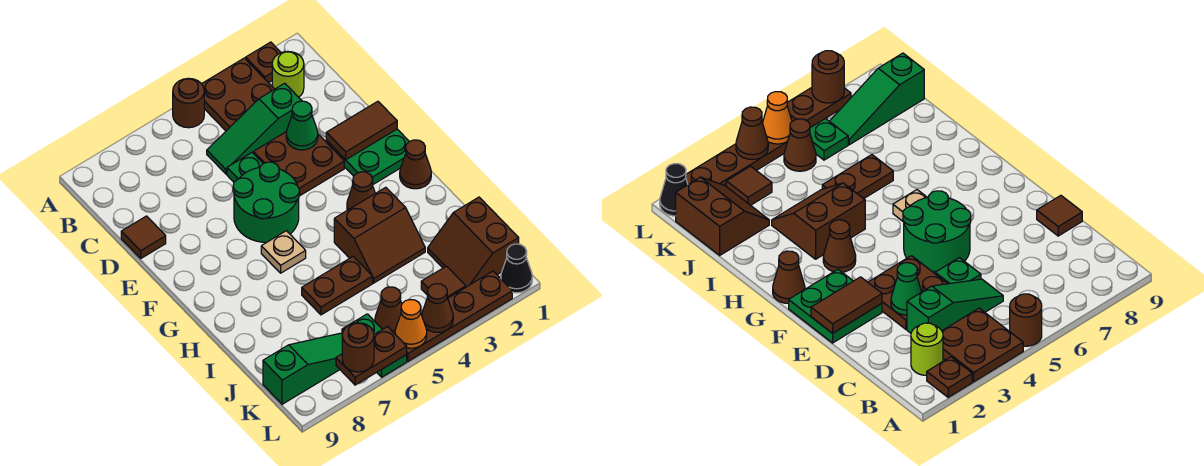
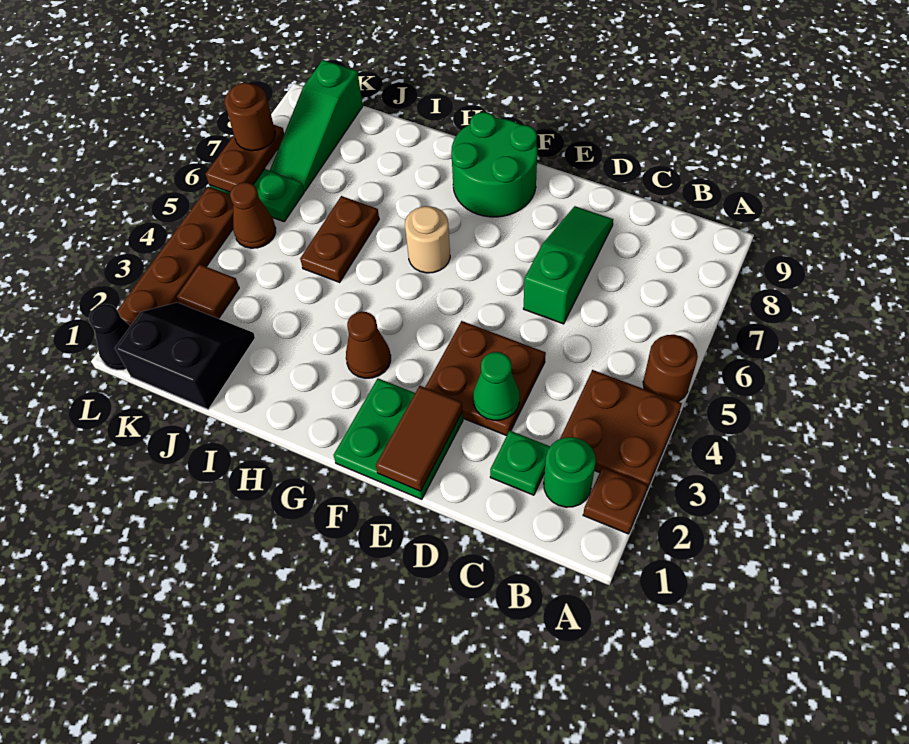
lime round brick B2 level 1 -> green round brick B2 level 1
green slope C3:C5 level 1 top 3 -> green slope D6:D8 level 1 top 6
green plate D5 level 1 -> green plate C2 level 1
brown tile D9 level 1 -> none
green round brick E5:F6 level 1 -> green round brick F8:G9 level 1
brown cone G1 level 1 -> none
tan plate G6 level 1 -> tan round brick G6 level 1
brown slope H3:I4 level 1 top H -> none
brown slope J1:K2 level 1 top 1 -> black slope J1:K2 level 1 top 1
brown cone L4 level 2 -> none
orange cone L5 level 2 -> none

